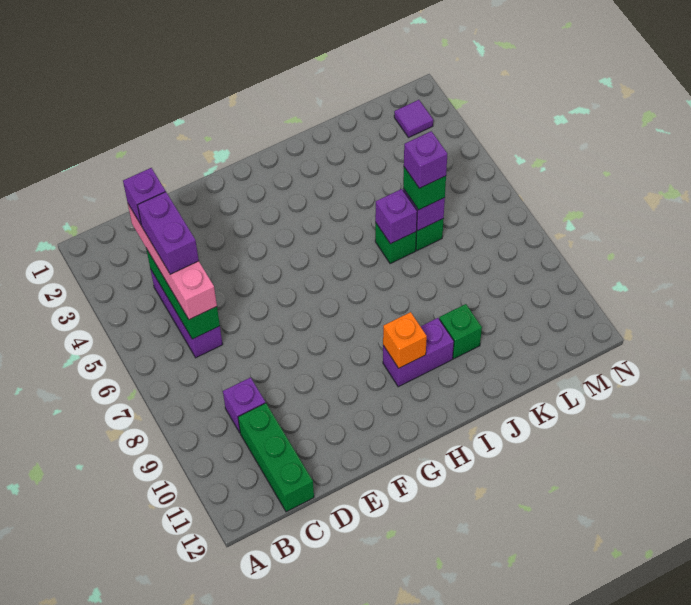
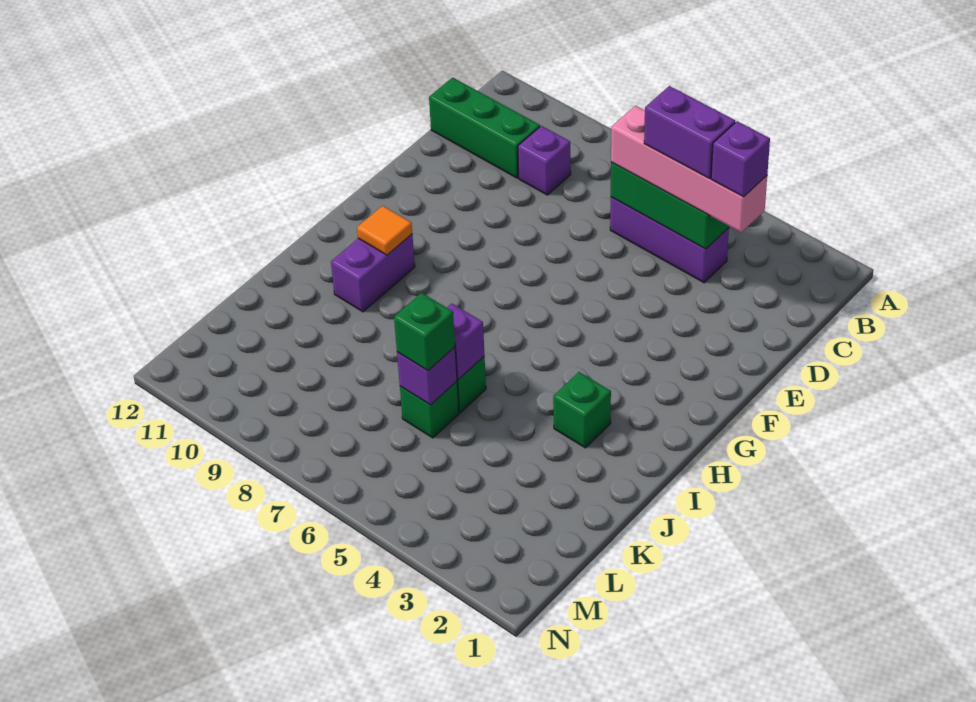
orange brick H10 level 2 -> orange tile H10 level 2
green brick J10 level 1 -> green brick I3 level 1
purple brick K6 level 4 -> none
purple tile M2 level 1 -> none

